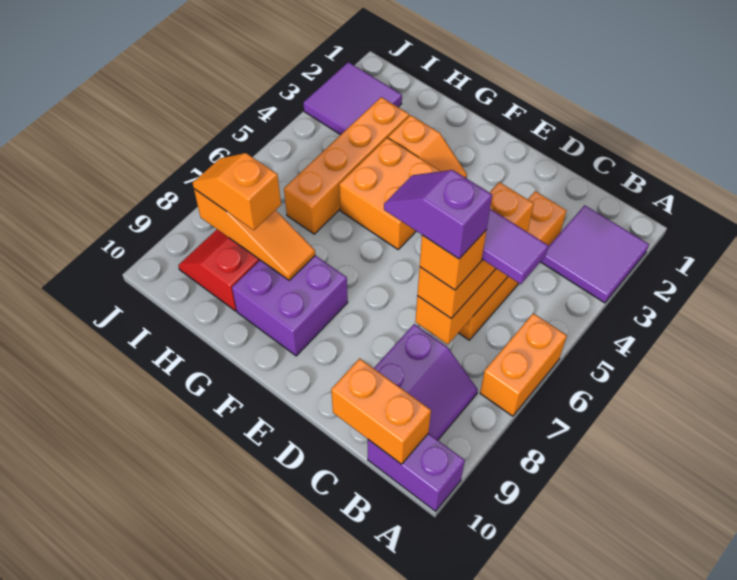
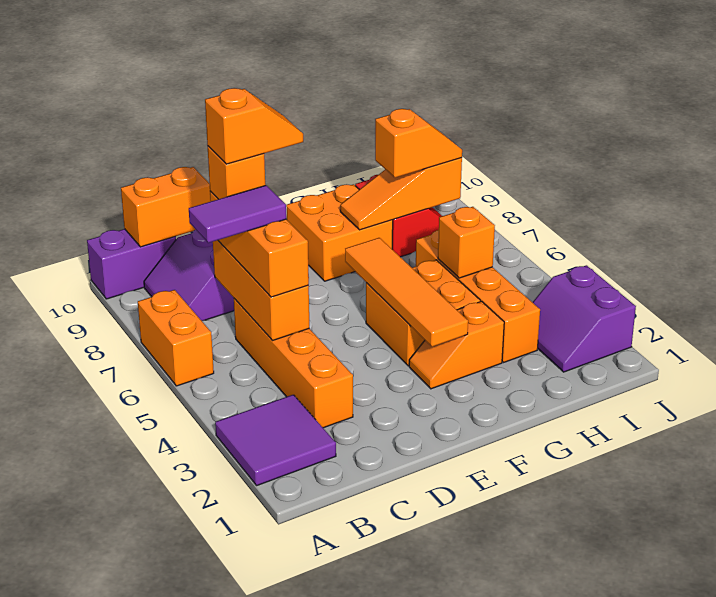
purple slope C7:D7 level 5 top C -> orange slope C7:D7 level 5 top C
none -> orange tile F3:F6 level 2
purple brick F8:G9 level 1 -> orange brick F8:G9 level 1
none -> orange brick H5 level 2
purple tile I2:J3 level 1 -> purple slope I2:J3 level 1 top J

